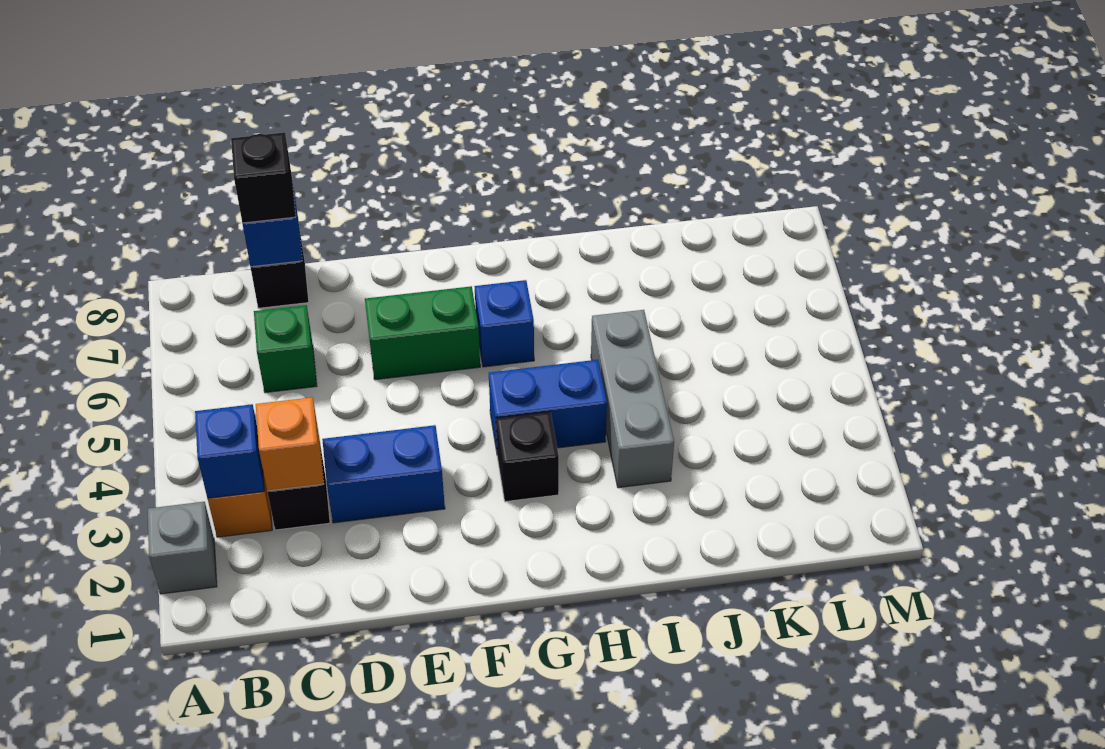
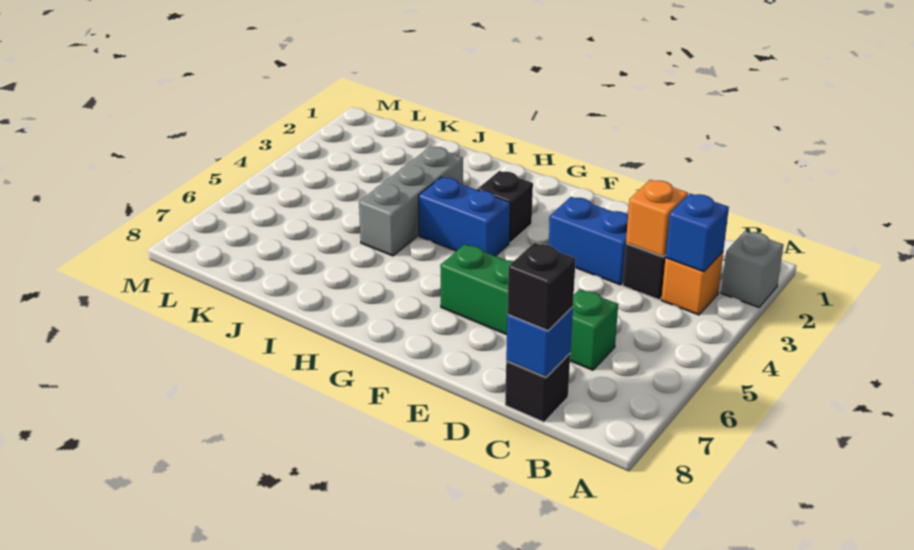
blue brick G6 level 1 -> none

